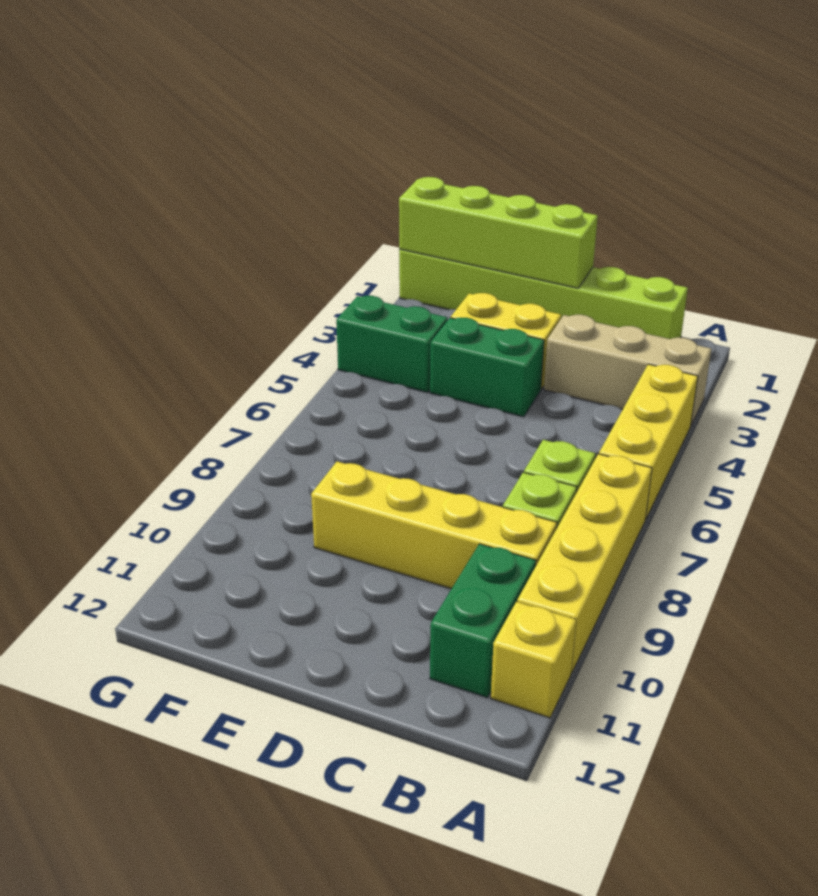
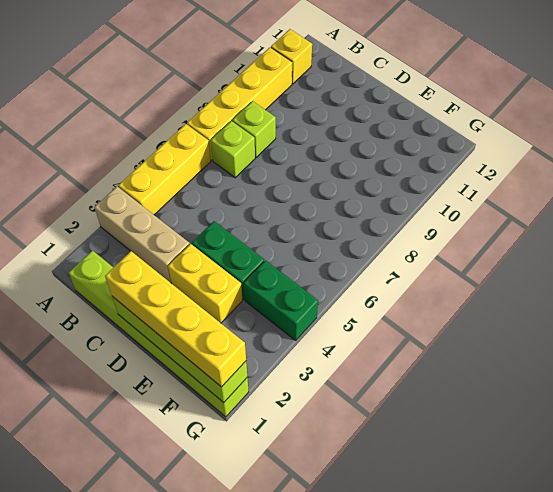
yellow brick B9:E9 level 1 -> yellow brick D1:G1 level 3
green brick B10:B11 level 1 -> none

